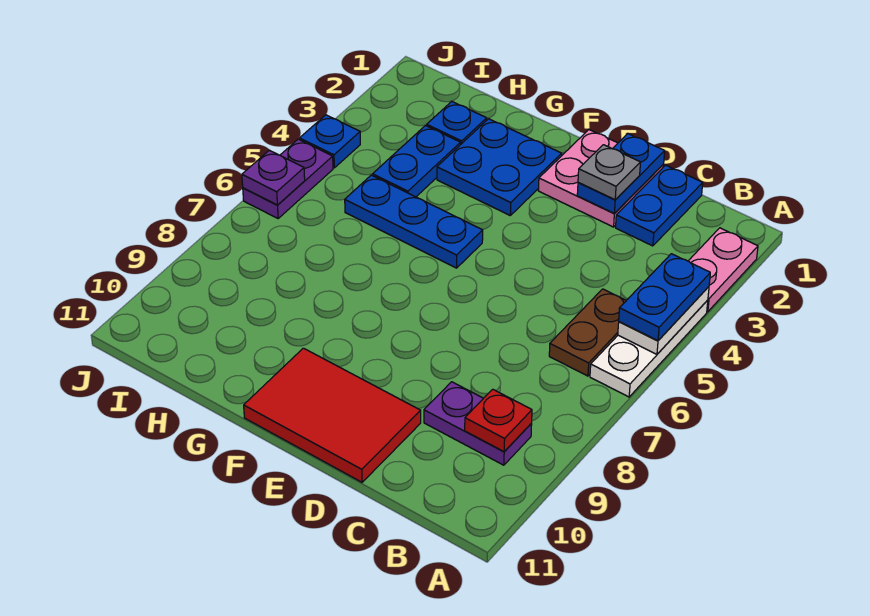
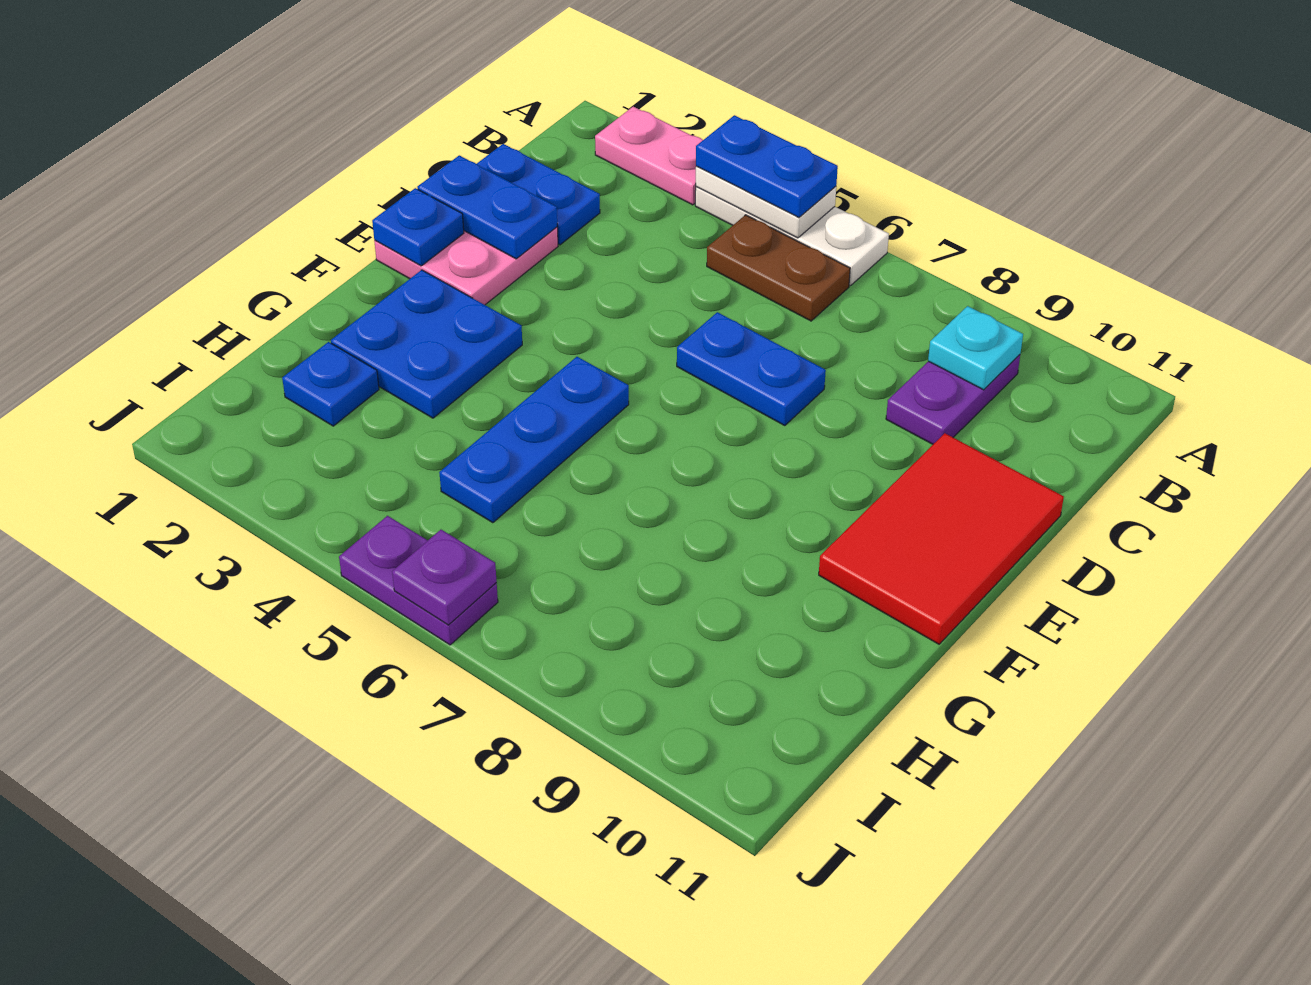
red plate B9 level 2 -> cyan plate B9 level 2
grey plate D2 level 3 -> none
blue plate H3:H4 level 1 -> blue plate D6:D7 level 1
blue plate J4 level 1 -> blue plate E1 level 2

